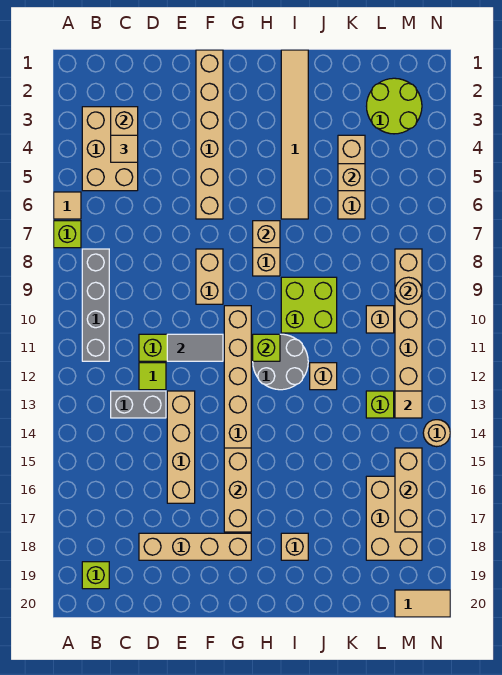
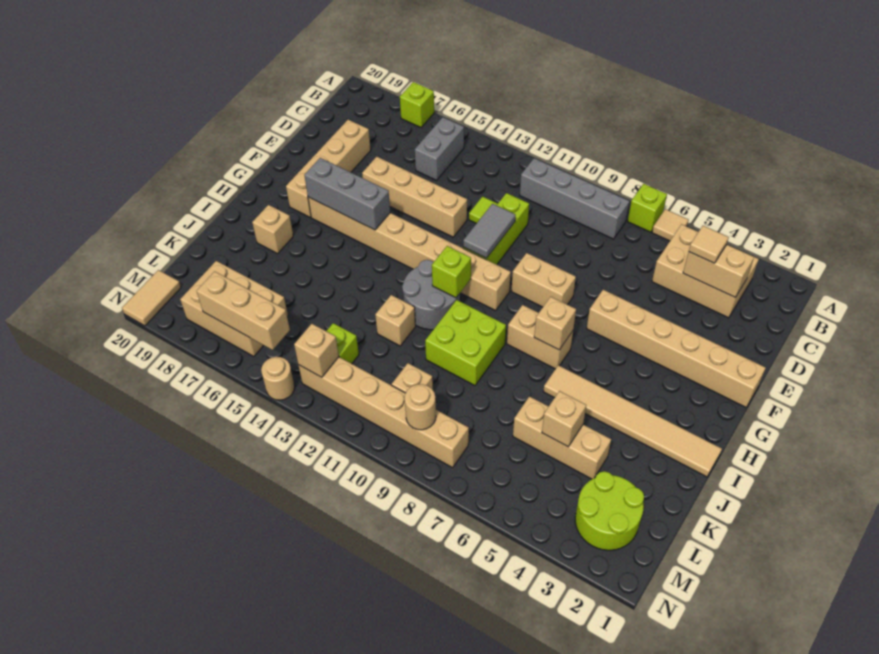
lime brick B19 level 1 -> lime brick A17 level 1
grey brick C13:D13 level 1 -> grey brick B15:C15 level 1
tan brick G15:G17 level 2 -> grey brick G15:G17 level 2
tan tile M13 level 2 -> tan brick M13 level 2

